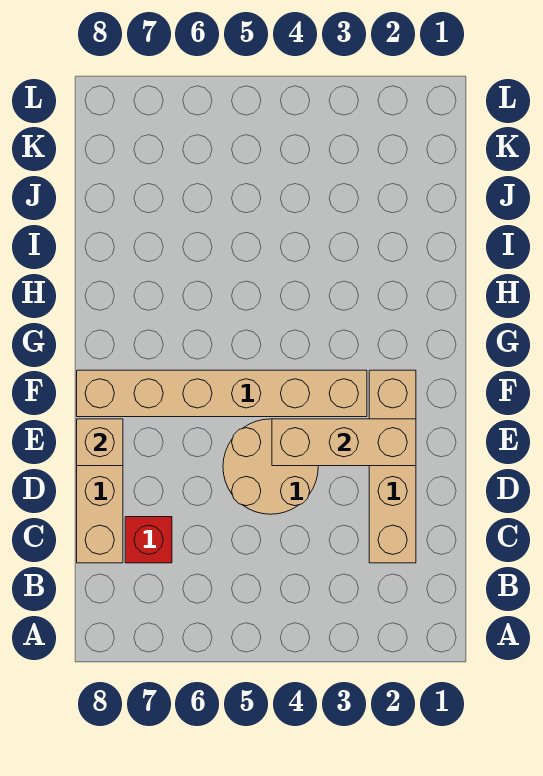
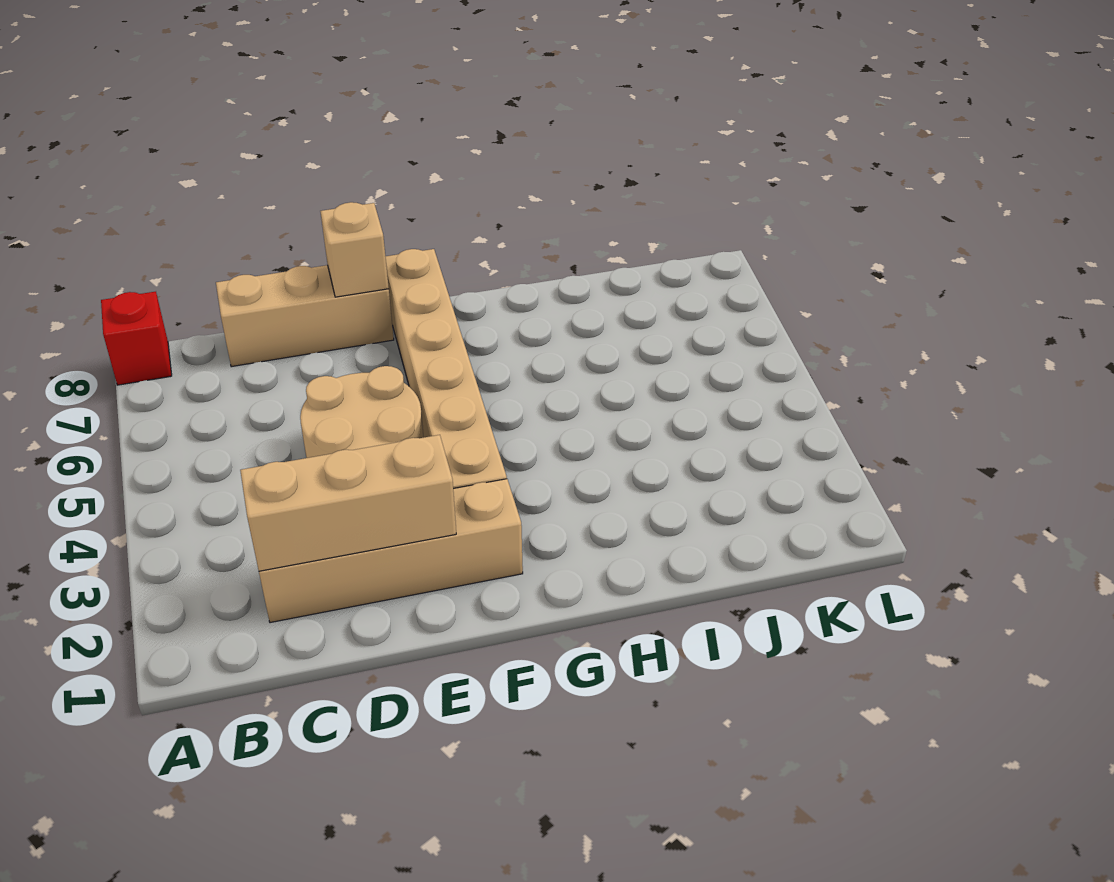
red brick C7 level 1 -> red brick A8 level 1
tan brick E2:E4 level 2 -> tan brick C2:E2 level 2

